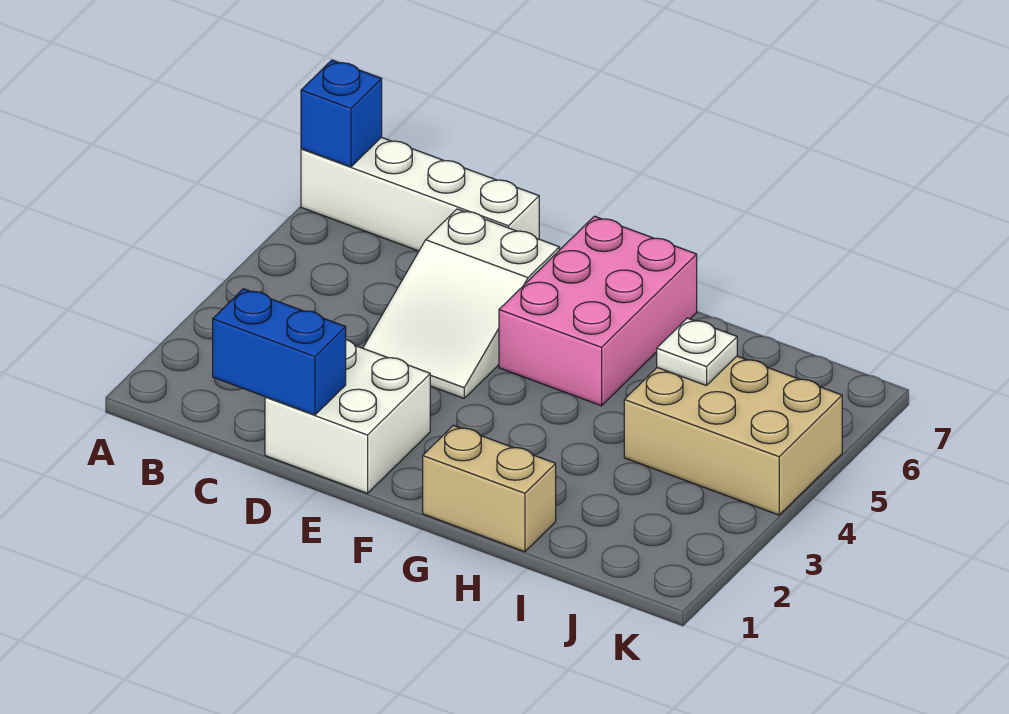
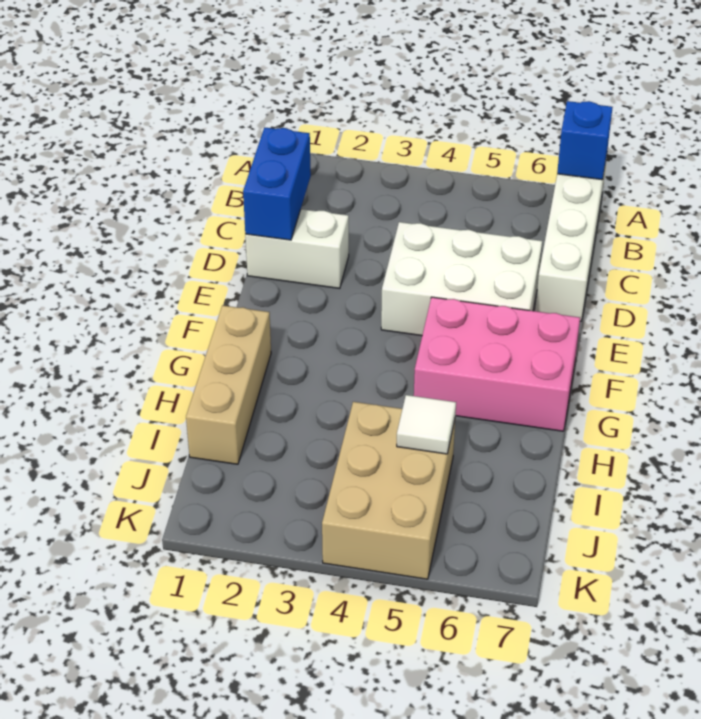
white brick D1:E2 level 1 -> white brick D1:D2 level 1
white slope D4:E6 level 1 top 6 -> white brick D4:E6 level 1
tan brick G1:H1 level 1 -> tan brick G1:I1 level 1
white plate I5 level 2 -> white tile I5 level 2

